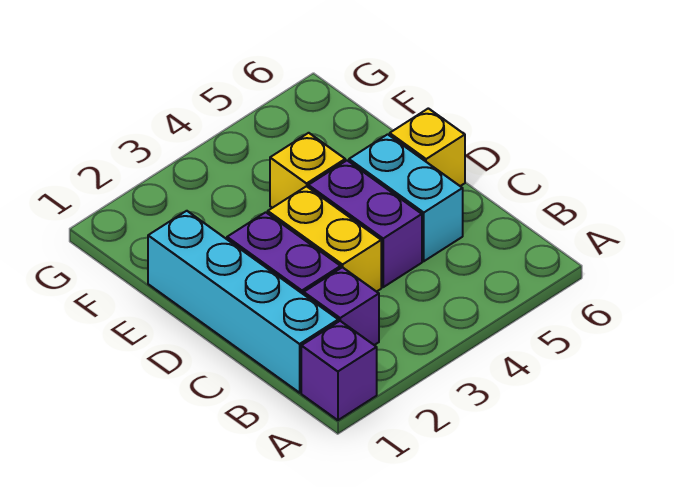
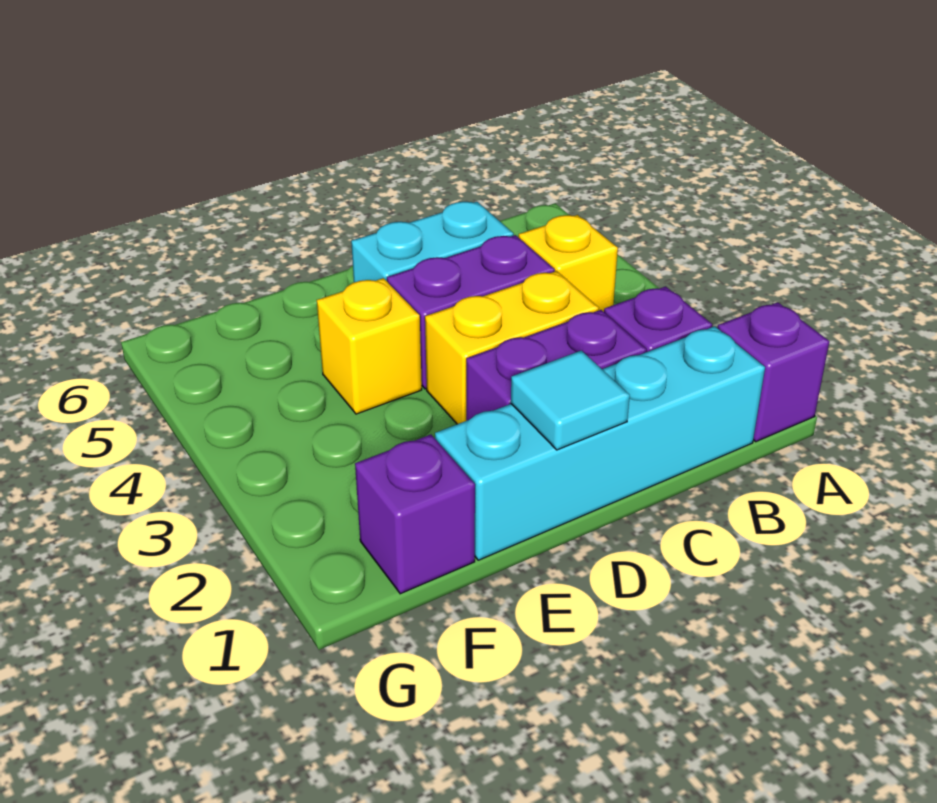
none -> cyan tile D1 level 2
yellow brick D6 level 1 -> yellow brick B4 level 1
none -> purple brick F1 level 1

